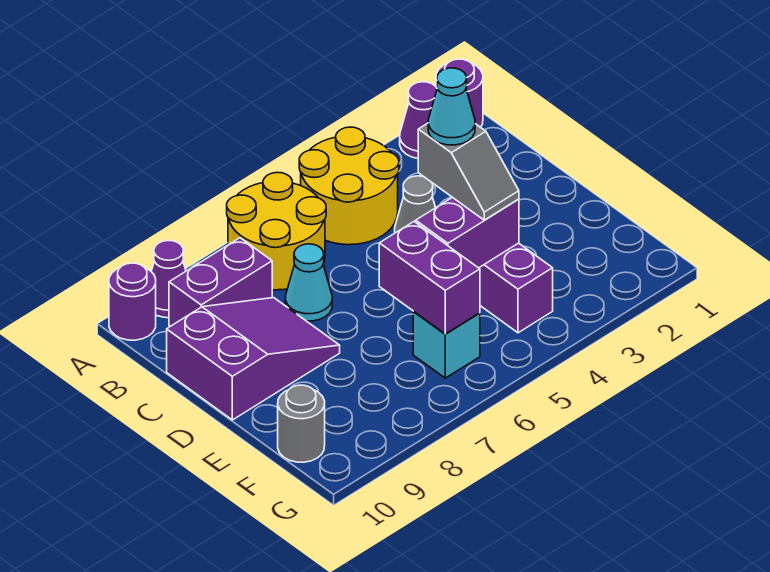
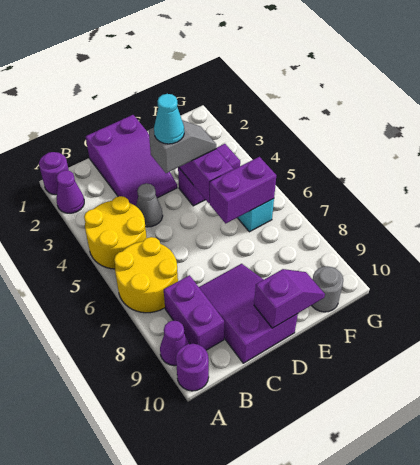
none -> purple slope C1:D3 level 1 top 1
cyan cone C7 level 1 -> none
none -> purple slope D10:E10 level 2 top D

